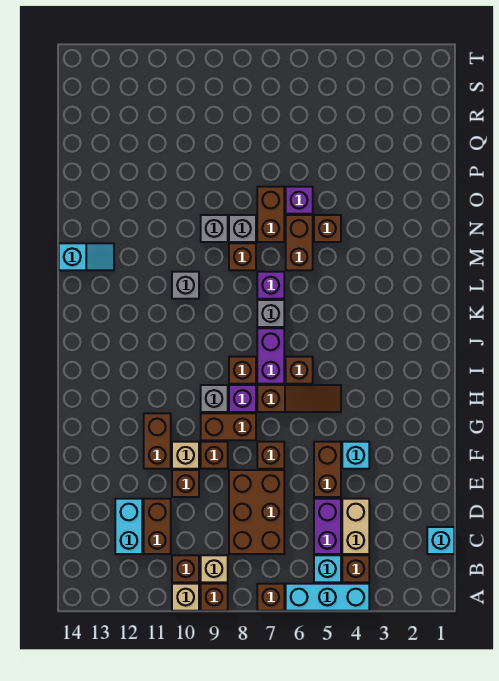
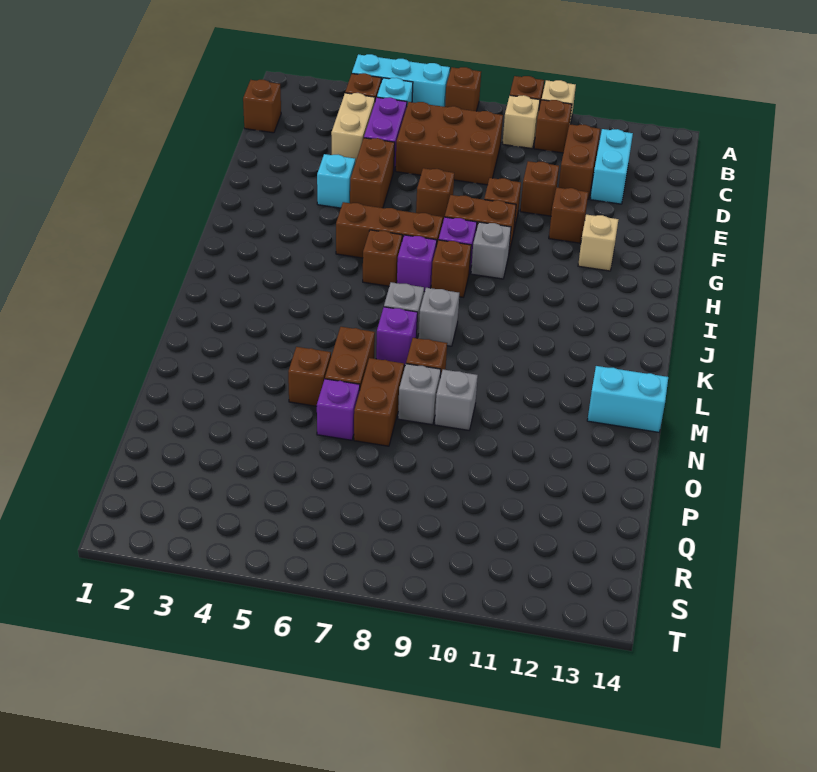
cyan brick C1 level 1 -> brown brick C1 level 1
brown brick C7:E8 level 1 -> brown brick C6:D8 level 1
tan brick F10 level 1 -> tan brick G12 level 1
brown brick F11:G11 level 1 -> brown brick F11 level 1
brown slope H5:H7 level 1 top 7 -> brown brick H5:H7 level 1
purple brick I7:J7 level 1 -> purple brick I7 level 1
grey brick L10 level 1 -> grey brick K8 level 1
cyan slope M13:M14 level 1 top 14 -> cyan brick M13:M14 level 1

